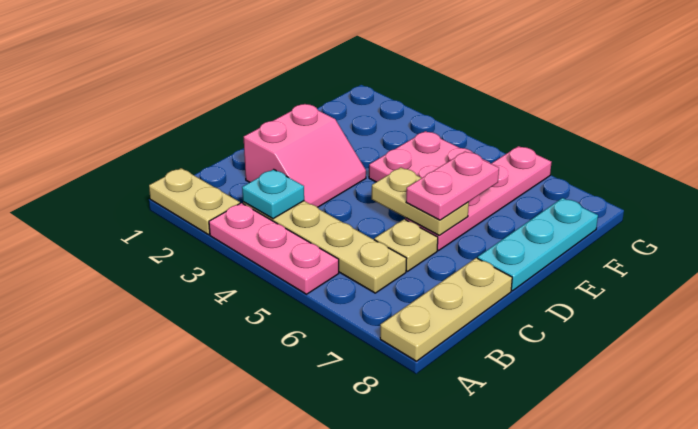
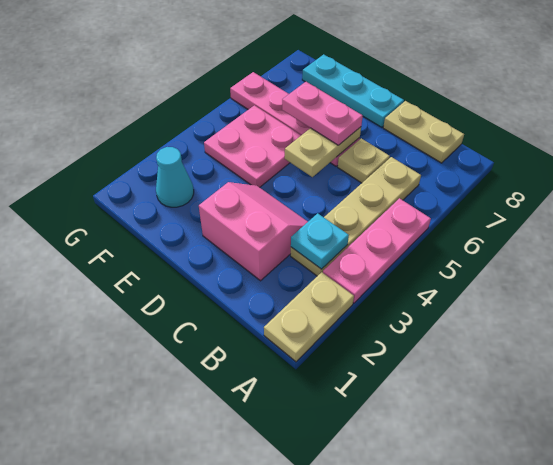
tan plate A8:C8 level 1 -> tan plate B8:C8 level 1
none -> cyan cone F2 level 1

